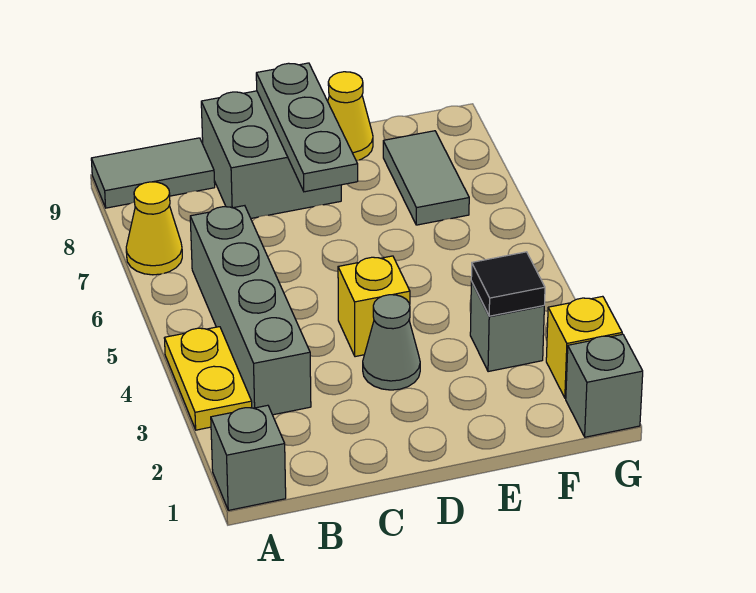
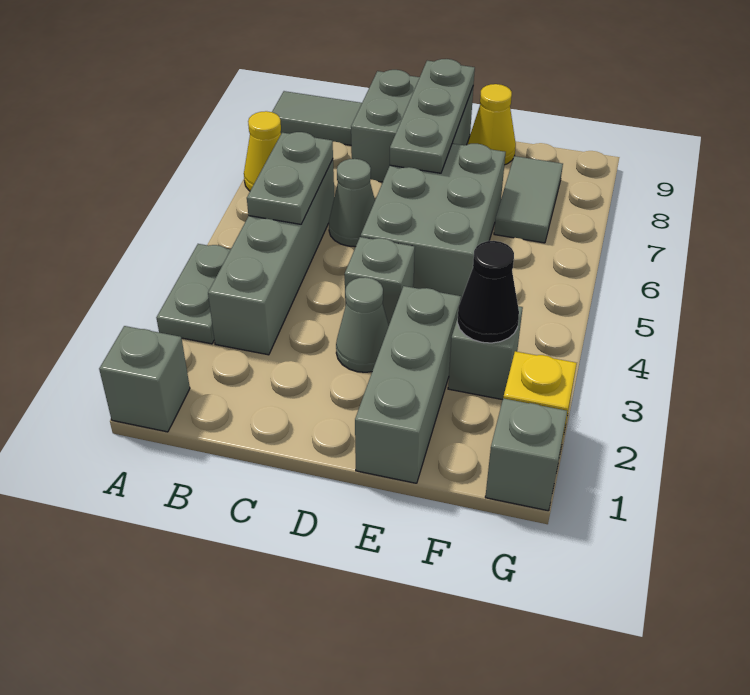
yellow plate A3:A4 level 1 -> grey plate A3:A4 level 1
none -> grey plate B5:B6 level 2
none -> grey cone C6 level 1
yellow brick D4 level 1 -> grey brick D4 level 1
none -> grey brick D5:E7 level 1
none -> grey brick E1:E3 level 1
black tile F3 level 2 -> black cone F3 level 2

